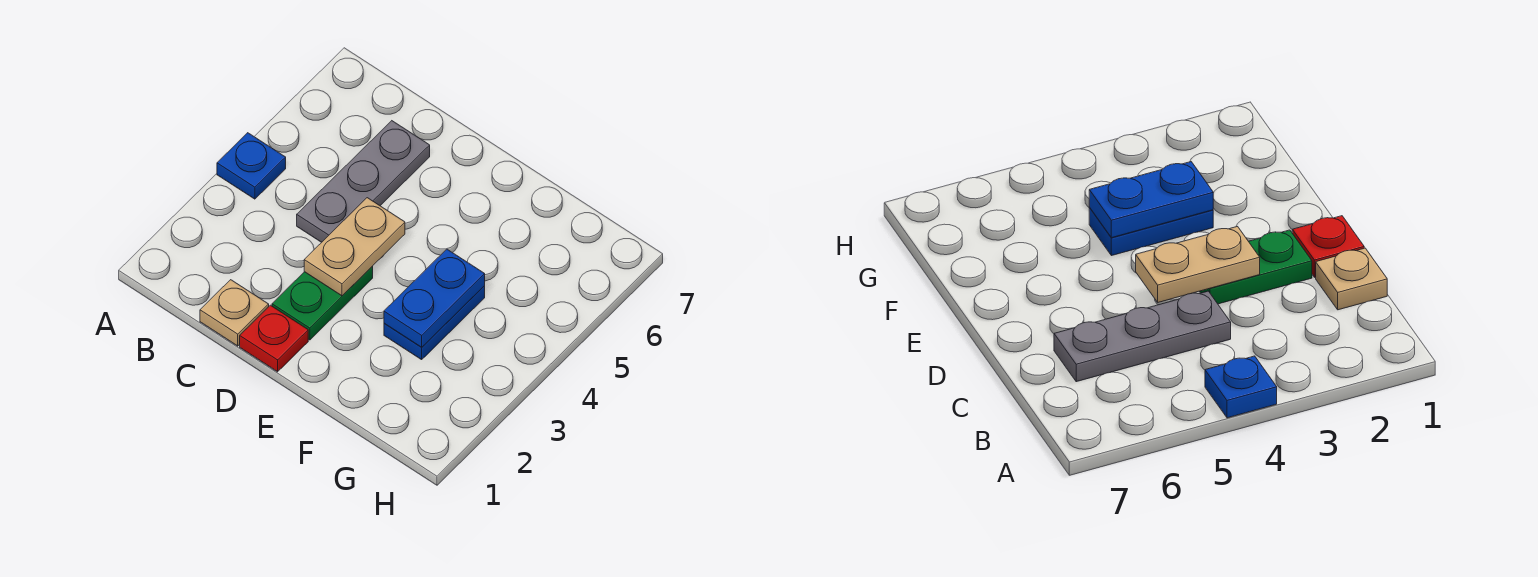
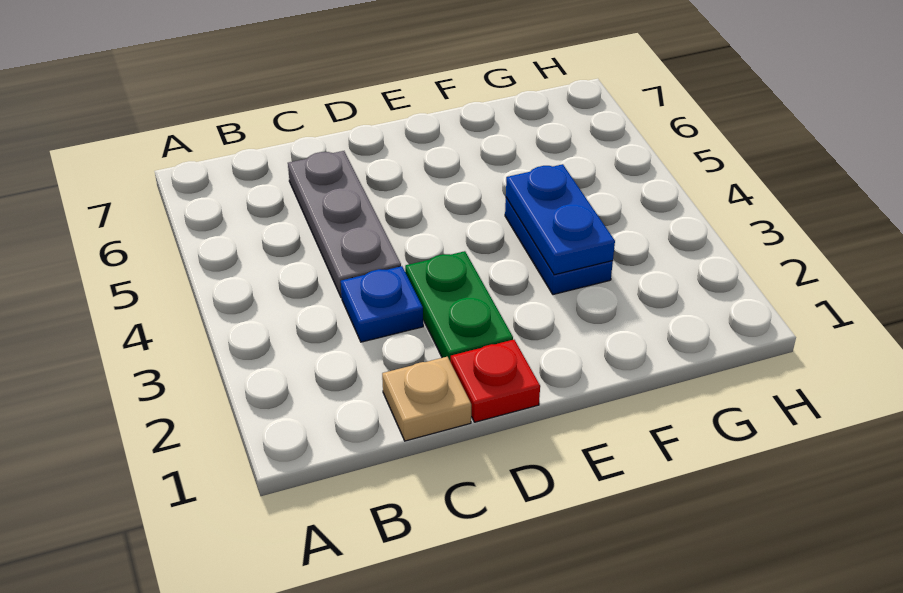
blue plate A4 level 1 -> blue plate C3 level 1
tan plate D3:D4 level 2 -> none

